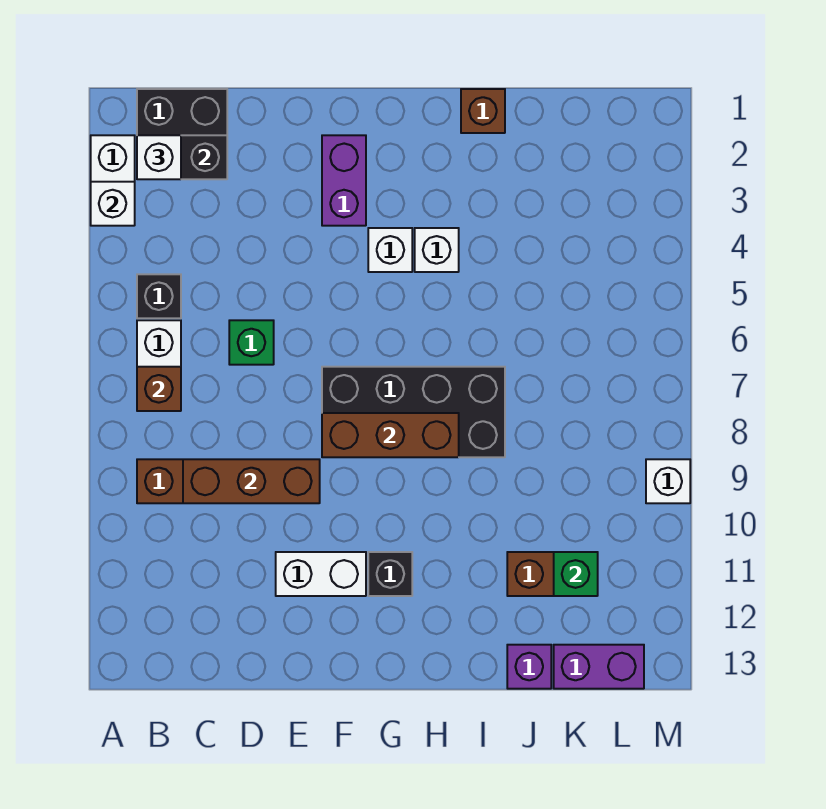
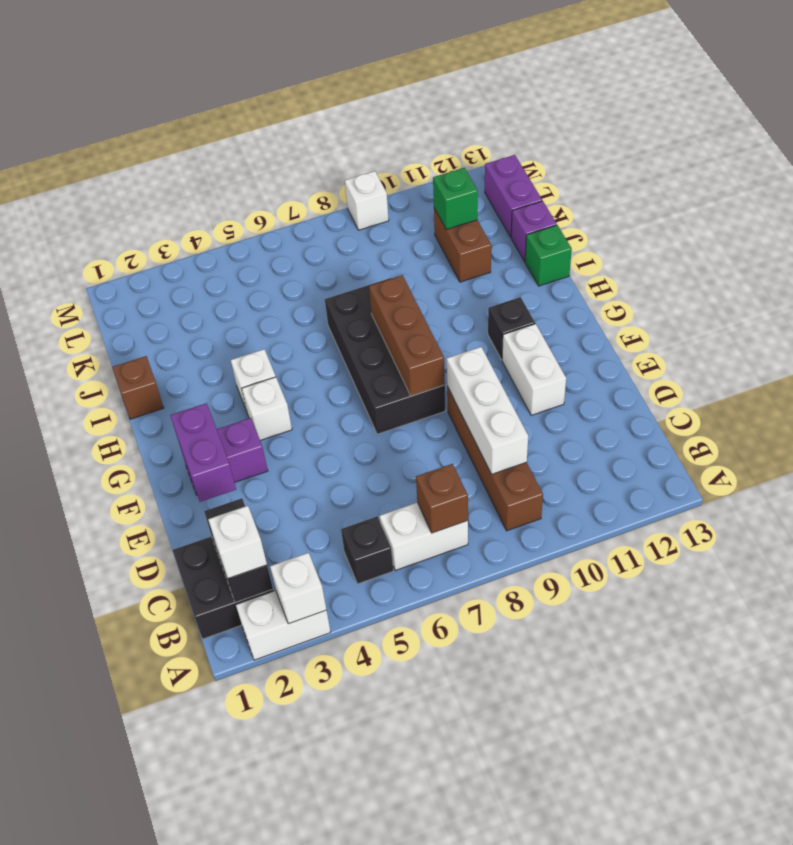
brown brick C9:E9 level 2 -> white brick C9:E9 level 2
green brick D6 level 1 -> green brick I13 level 1
none -> purple brick E2:F2 level 2

